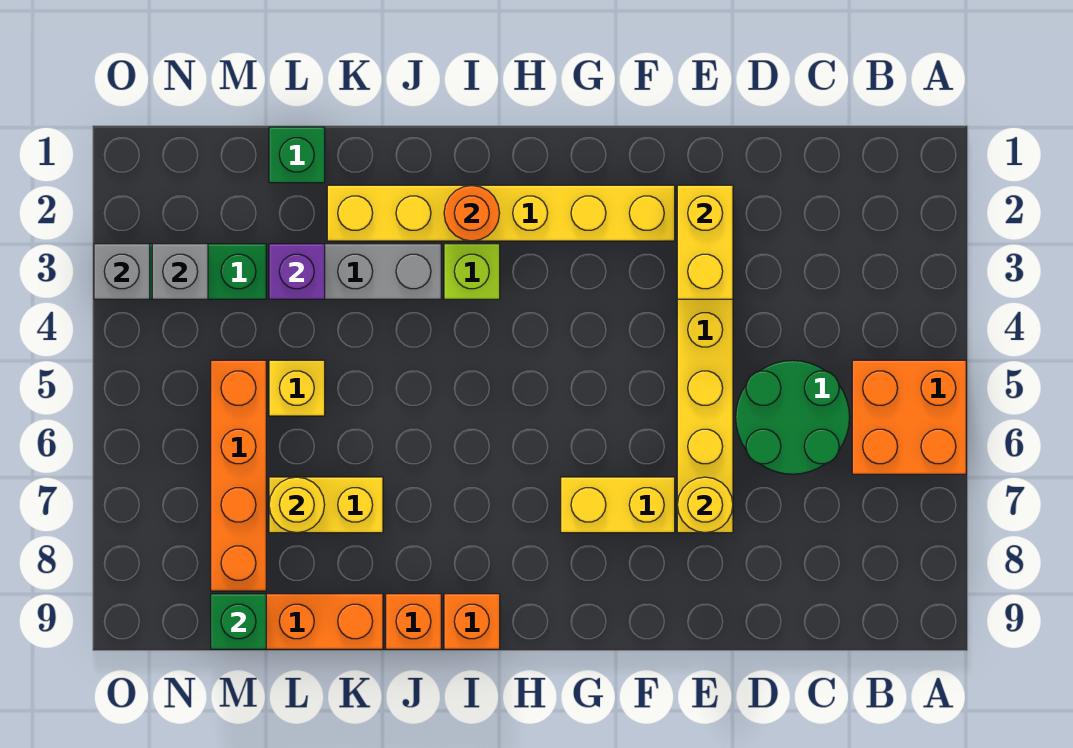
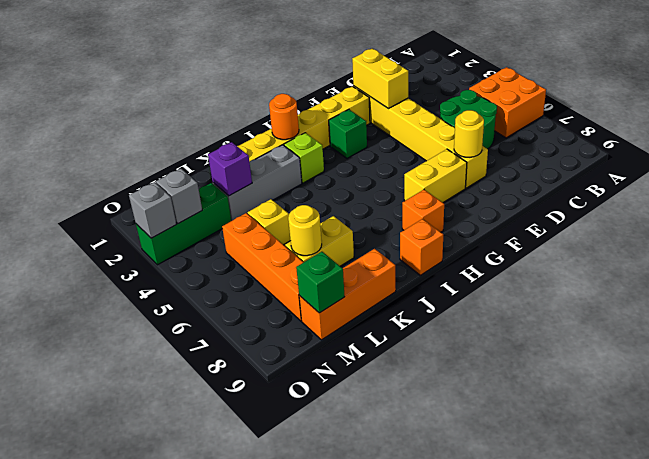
orange brick J9 level 1 -> orange brick H8 level 1
green brick L1 level 1 -> green brick G3 level 1

